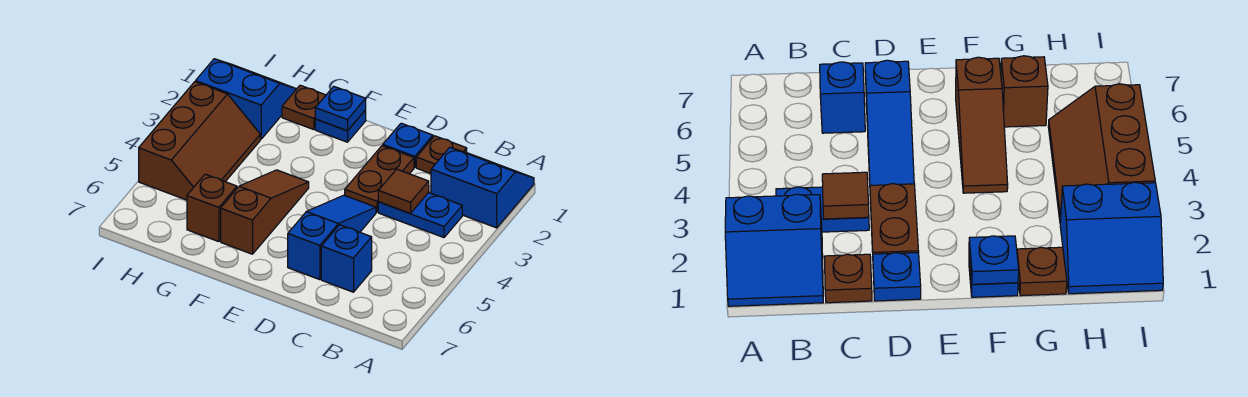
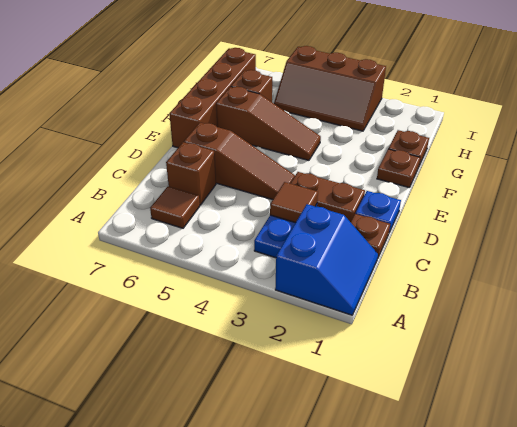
none -> brown tile B6 level 1
blue brick C6 level 1 -> brown brick C6 level 1
blue slope D4:D6 level 1 top 6 -> brown slope D4:D6 level 1 top 6
none -> brown brick E7:H7 level 1
blue plate F1 level 1 -> brown plate F1 level 1
blue plate F1 level 2 -> none
blue slope H1:I2 level 1 top 2 -> none

